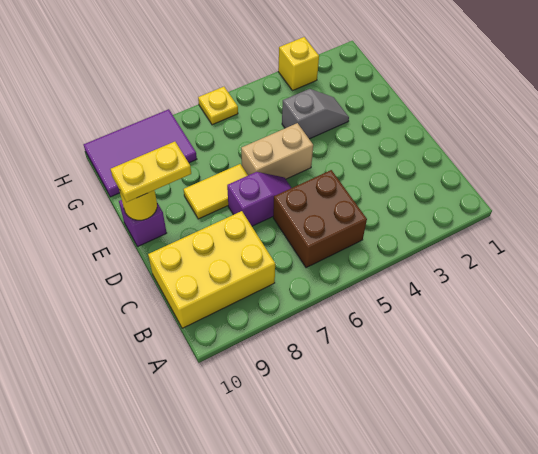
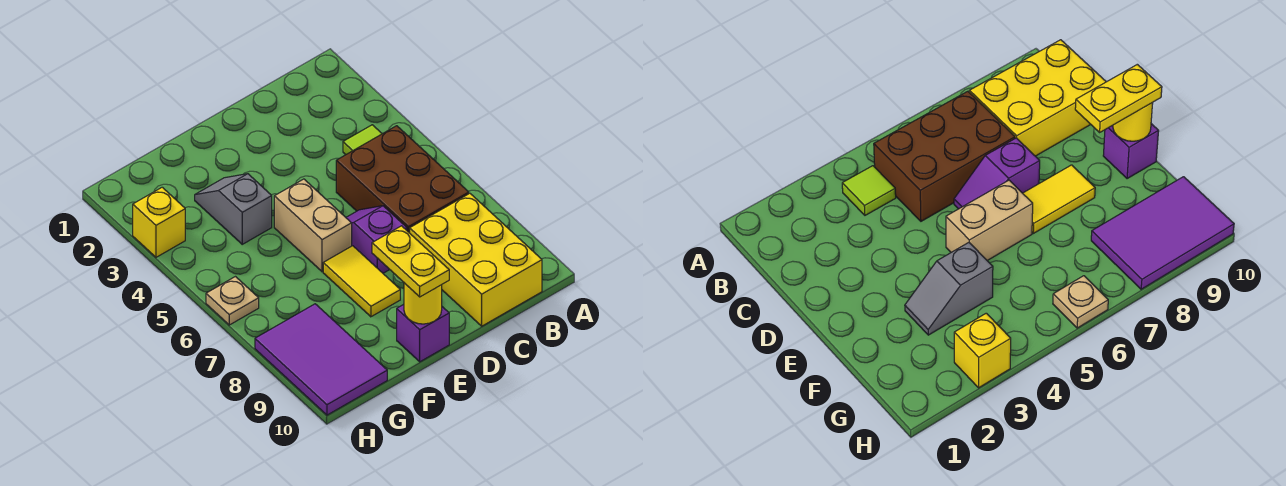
none -> lime tile B4 level 1
brown brick B5:C6 level 1 -> brown brick B5:C7 level 1
yellow plate H6 level 1 -> tan plate H6 level 1

